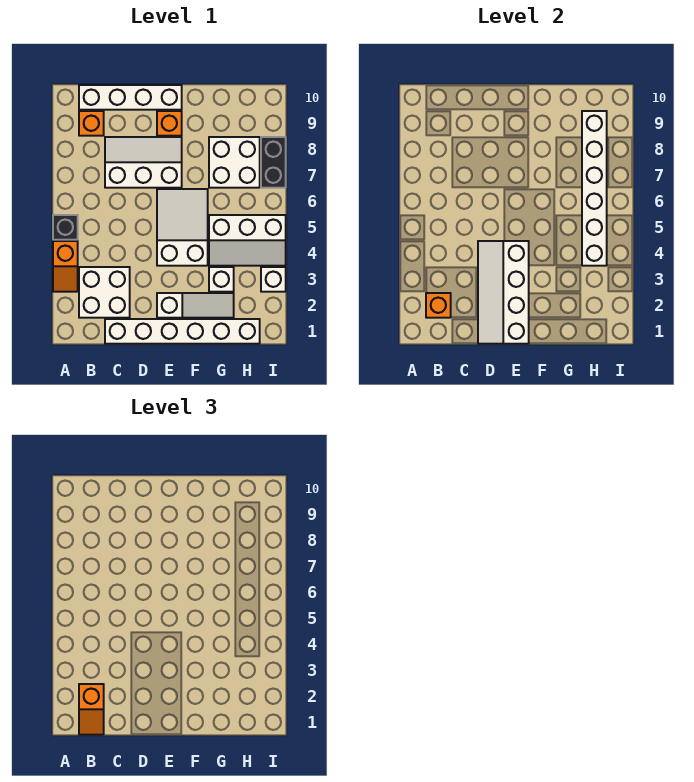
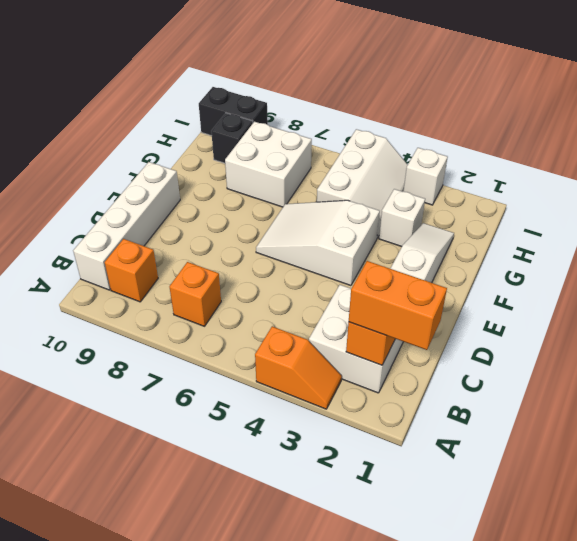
black brick A5 level 1 -> black brick H9 level 1
orange slope B1:B2 level 3 top 2 -> orange brick B1:B2 level 3
white brick C1:H1 level 1 -> none
white slope C7:E8 level 1 top 7 -> none
white slope D1:E4 level 2 top E -> none
orange brick E9 level 1 -> orange brick B7 level 1
white brick H4:H9 level 2 -> none
black brick I7:I8 level 1 -> black brick I9:I10 level 1

